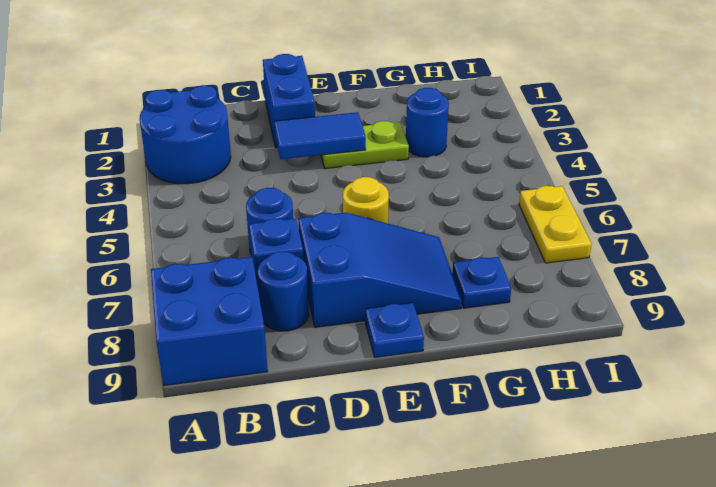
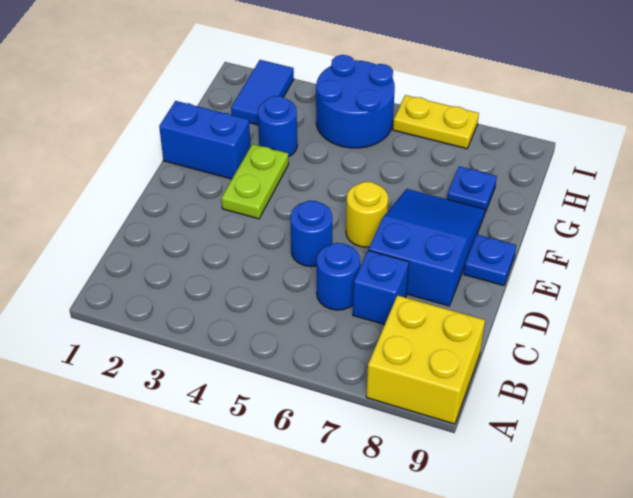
blue round brick A2:B3 level 1 -> blue round brick H4:I5 level 1
blue brick A8:B9 level 1 -> yellow brick A8:B9 level 1
blue round brick C8 level 1 -> blue round brick D5 level 1
blue brick D1:D2 level 1 -> blue brick F1:F2 level 1
blue tile D3:E3 level 2 -> blue tile H2:I2 level 1

